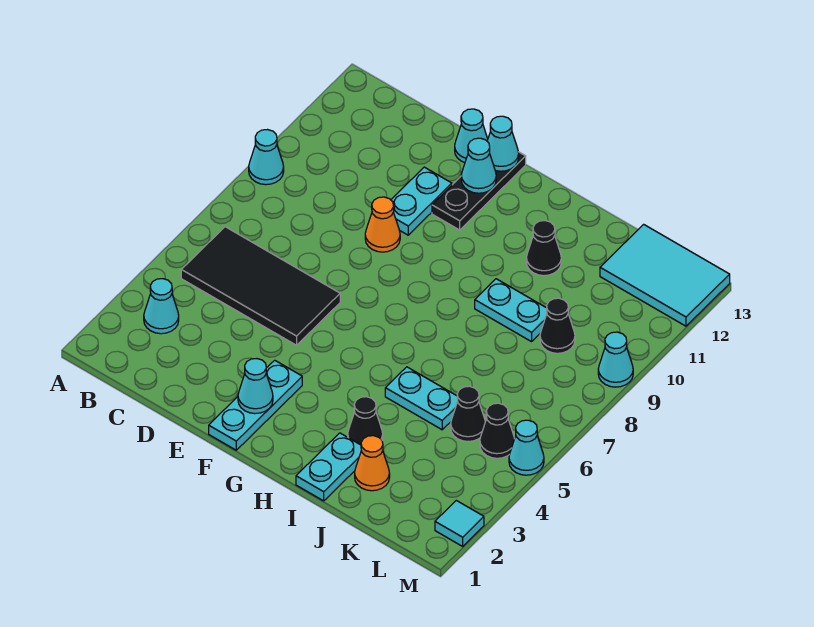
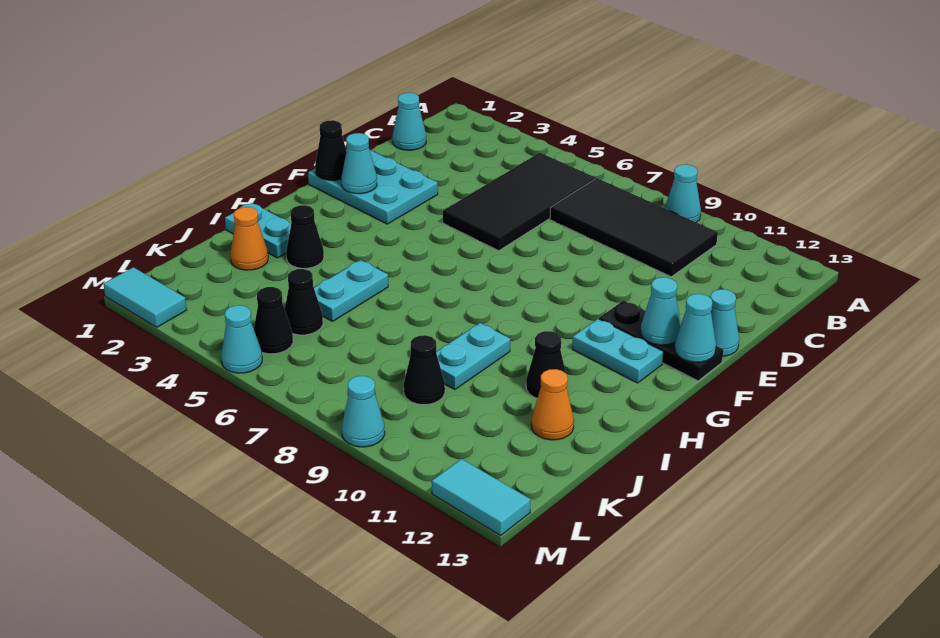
cyan cone B3 level 1 -> cyan cone C1 level 1
none -> black tile B7:C10 level 1
orange cone E9 level 1 -> orange cone J12 level 1
cyan plate E10:E11 level 1 -> cyan plate G11:G12 level 1
cyan plate F1:F3 level 1 -> cyan plate E1:F3 level 1
none -> black cone F1 level 2
cyan tile K12:M13 level 1 -> cyan tile M12:M13 level 1
cyan tile M2 level 1 -> cyan tile M1:M2 level 1

